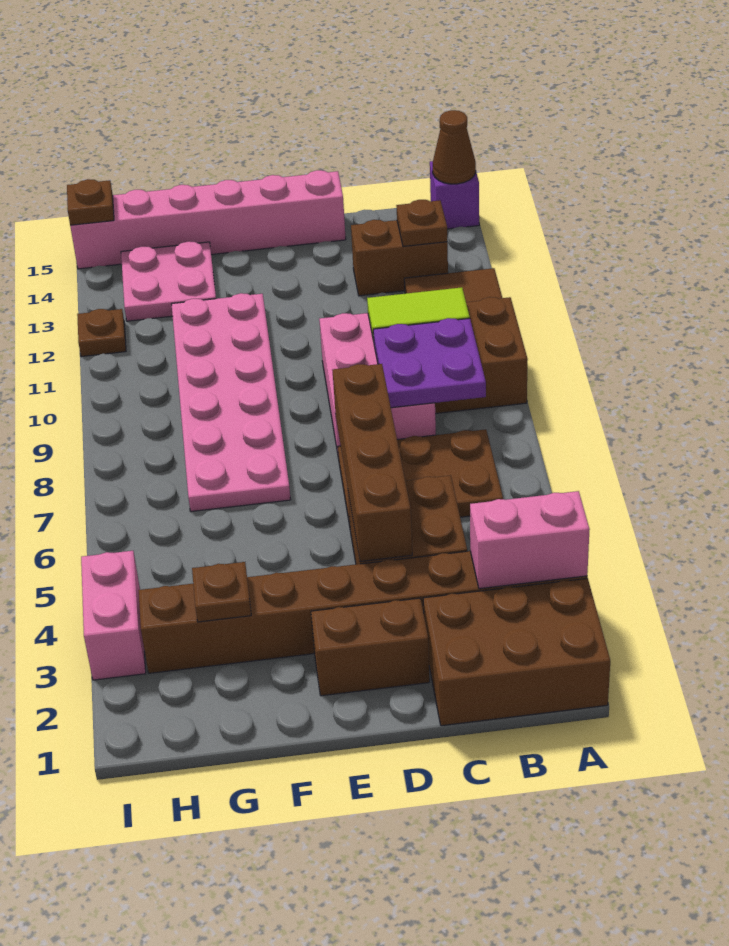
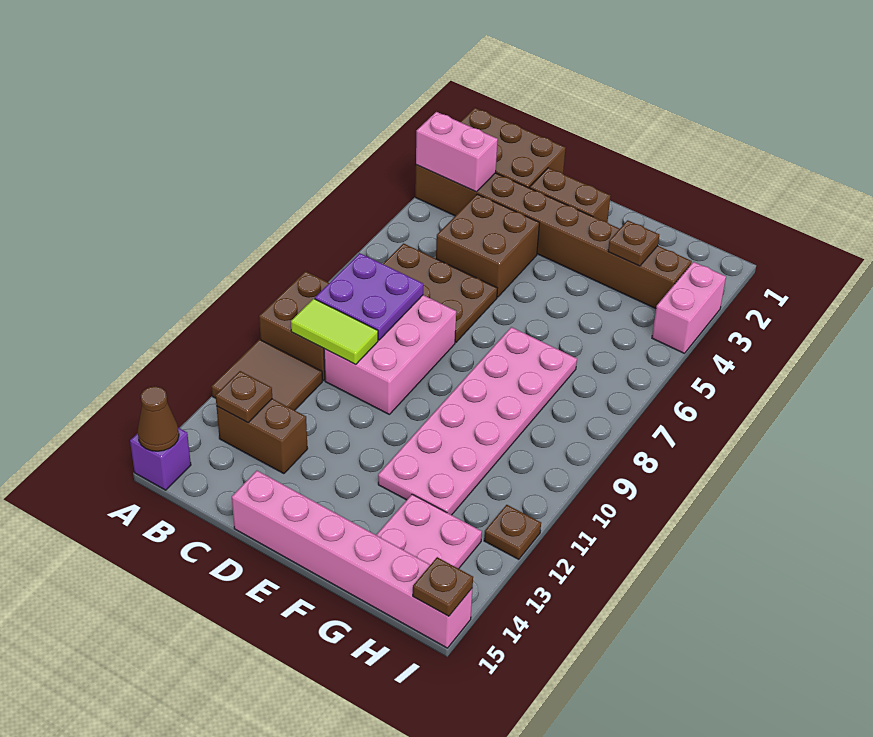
brown brick D4:D7 level 2 -> none

